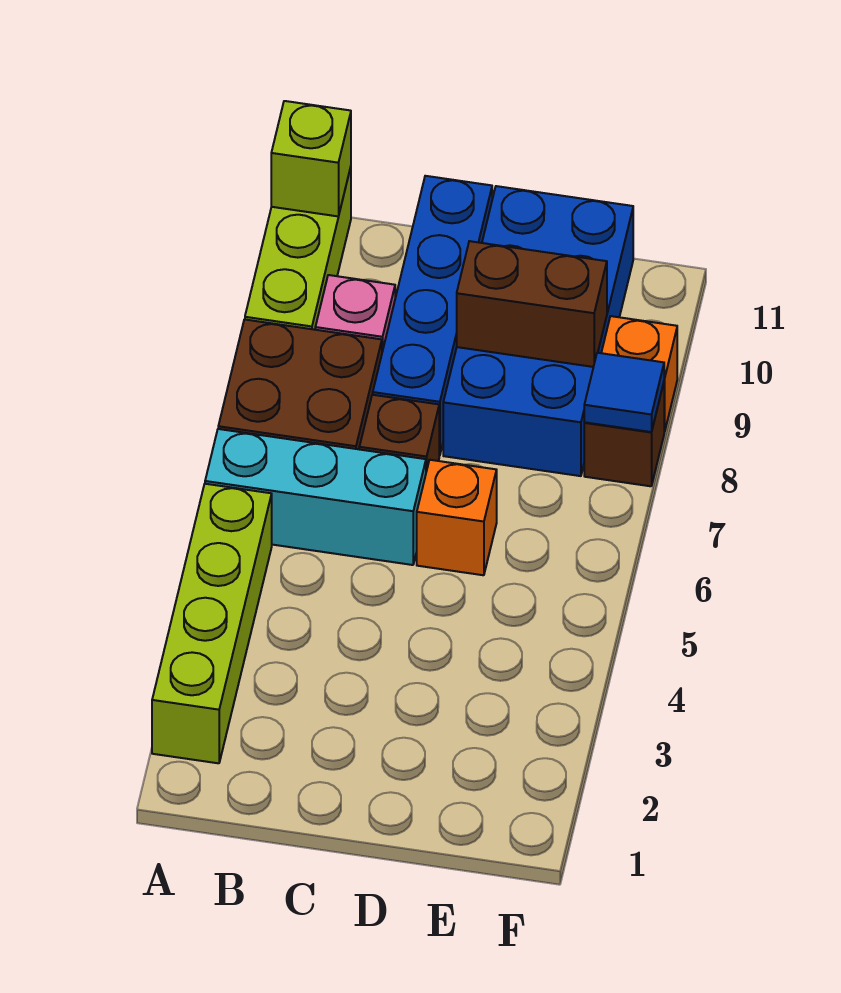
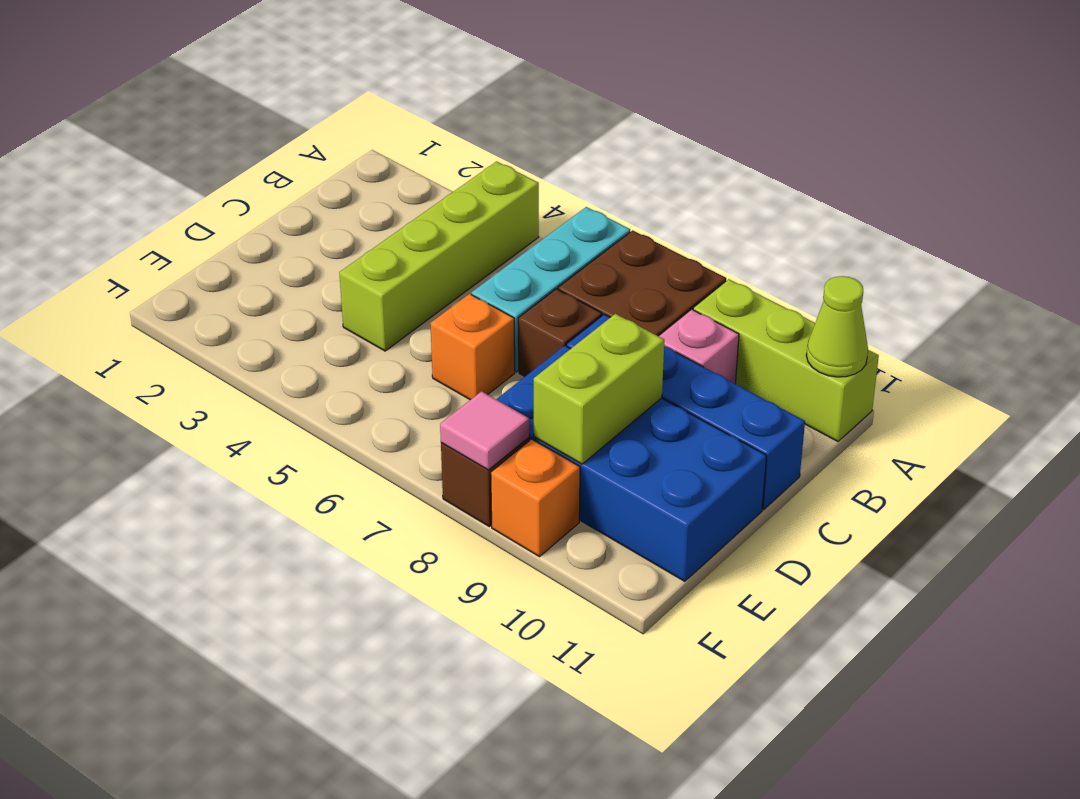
lime brick A2:A5 level 1 -> lime brick A4:D4 level 1
lime brick A11 level 2 -> lime cone A11 level 2
brown brick D9:E9 level 2 -> lime brick D9:E9 level 2
blue tile F8 level 2 -> pink tile F8 level 2

